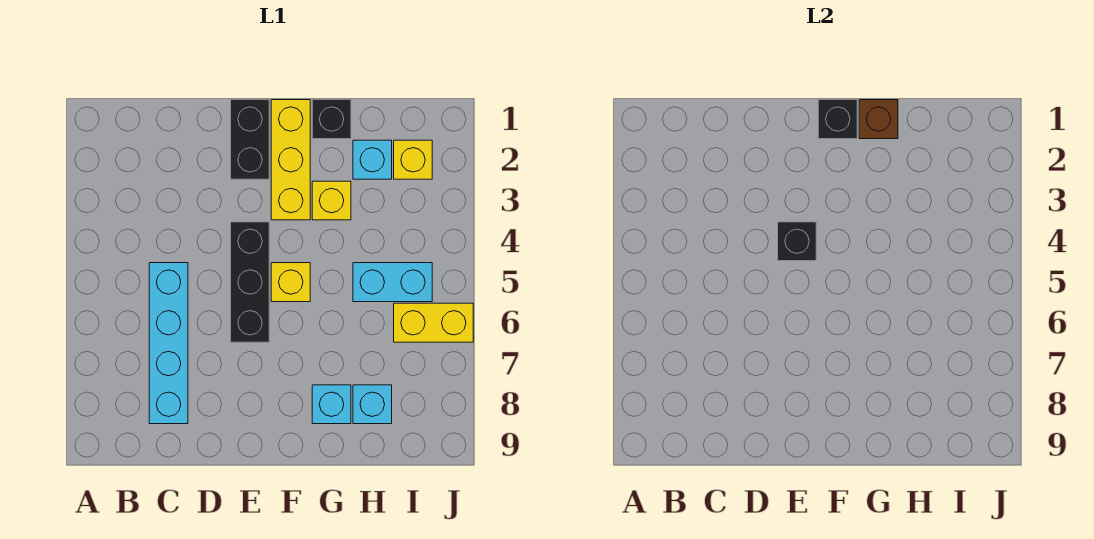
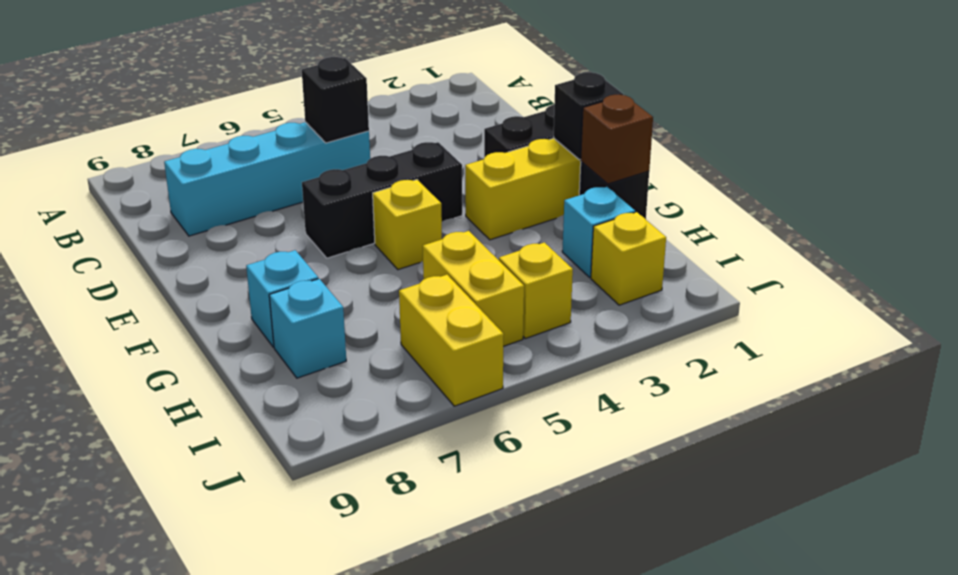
black brick E4 level 2 -> black brick C5 level 2
yellow brick G3 level 1 -> yellow brick I4 level 1
cyan brick H5:I5 level 1 -> yellow brick H5:I5 level 1

